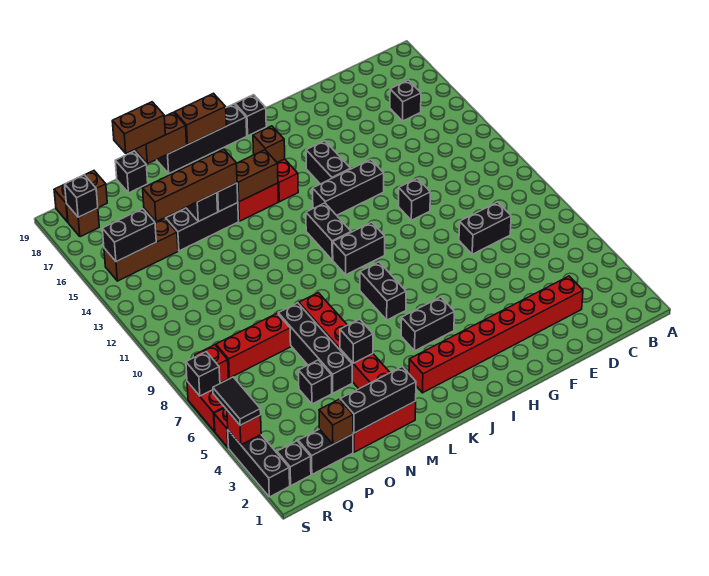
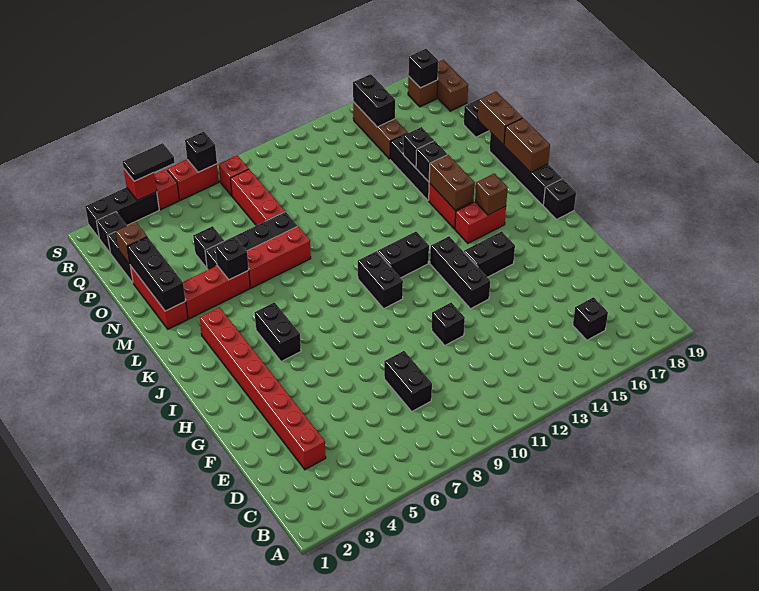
black brick J7:J8 level 1 -> none
brown brick M15:P15 level 3 -> none
brown brick N19:O19 level 3 -> none

